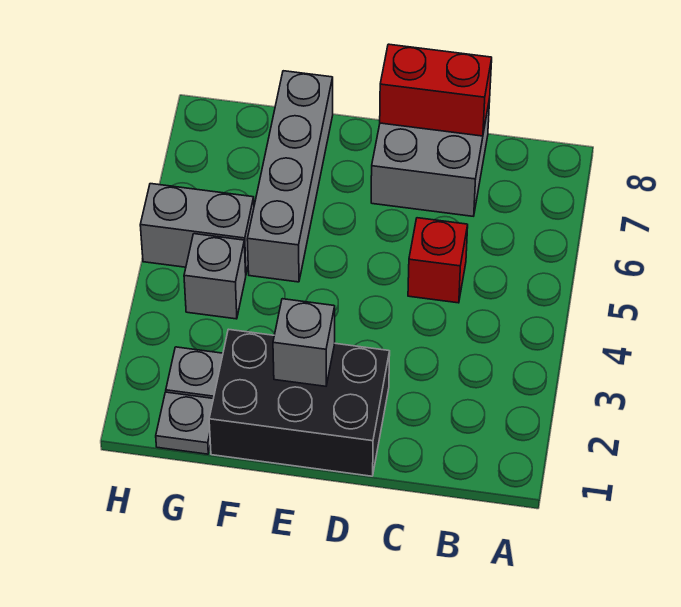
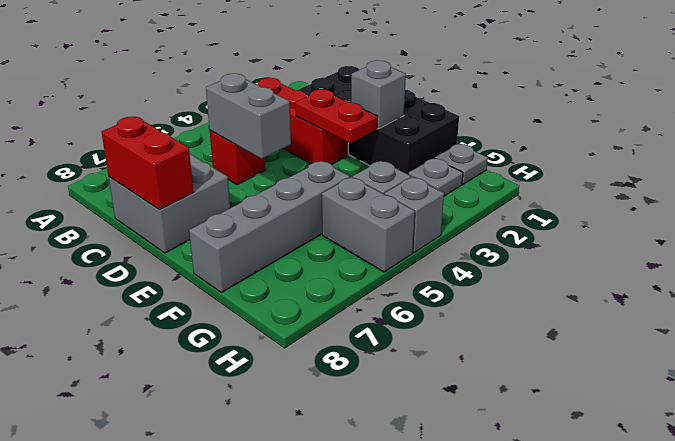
none -> red brick B3:D3 level 1
none -> grey brick C5:D5 level 2
black brick D1:F2 level 1 -> black brick C1:F2 level 1
none -> red plate D3:E3 level 2
none -> grey brick H4 level 1

